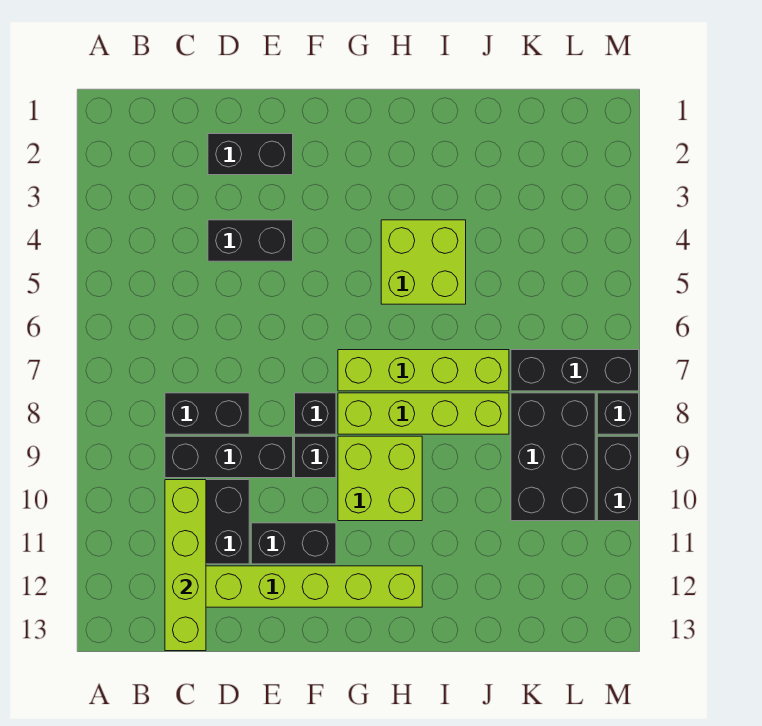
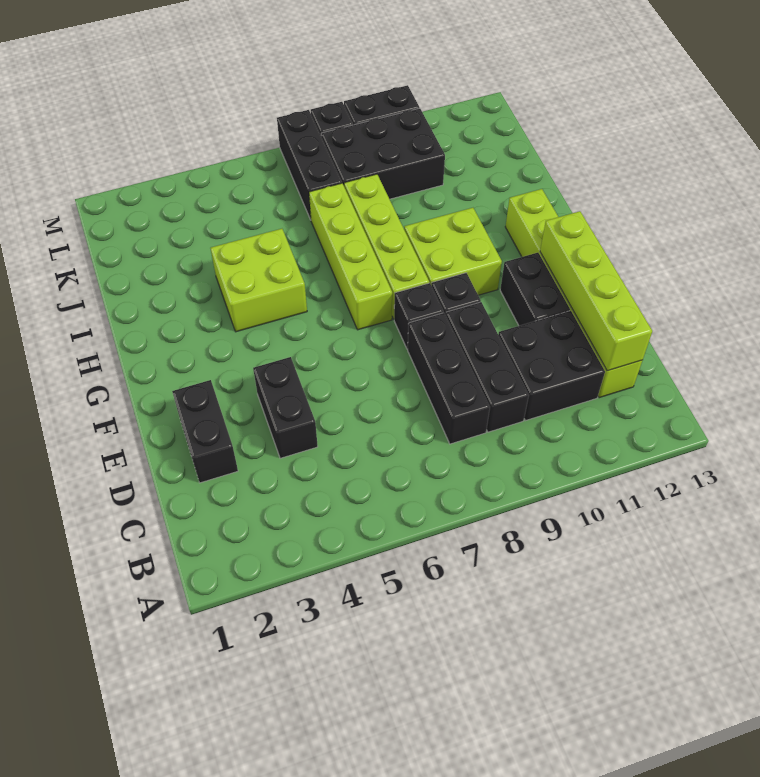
black brick C8:D8 level 1 -> black brick C8:E8 level 1
lime brick C10:C13 level 2 -> lime brick C12:F12 level 2

